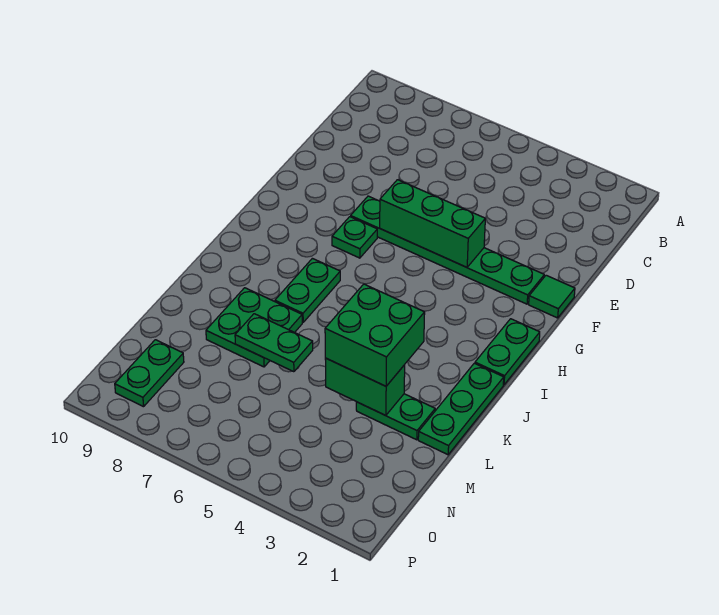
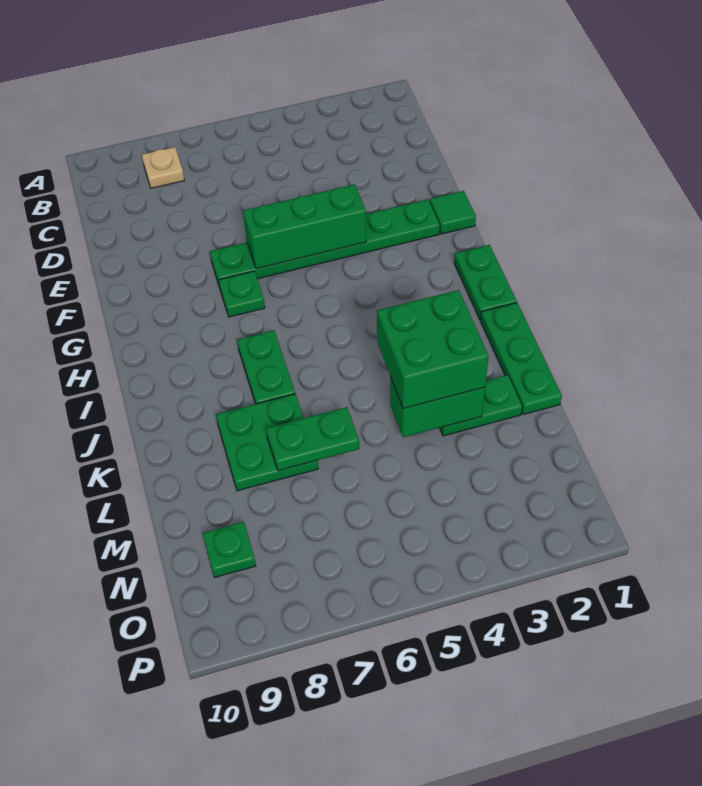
none -> tan plate B8 level 1
green plate N9:O9 level 1 -> green plate N9 level 1

